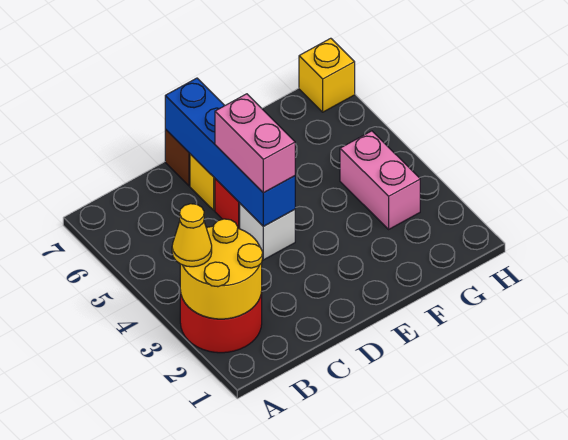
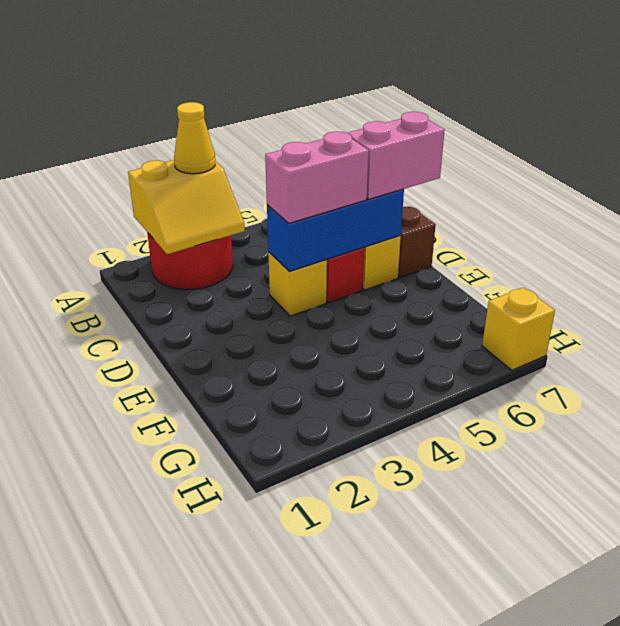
yellow round brick A2:B3 level 2 -> yellow slope A2:B3 level 2 top A
white brick D4 level 1 -> yellow brick D4 level 1
blue brick D4:D7 level 2 -> blue brick D4:D6 level 2
pink brick G3:G4 level 1 -> pink brick D6:D7 level 3

